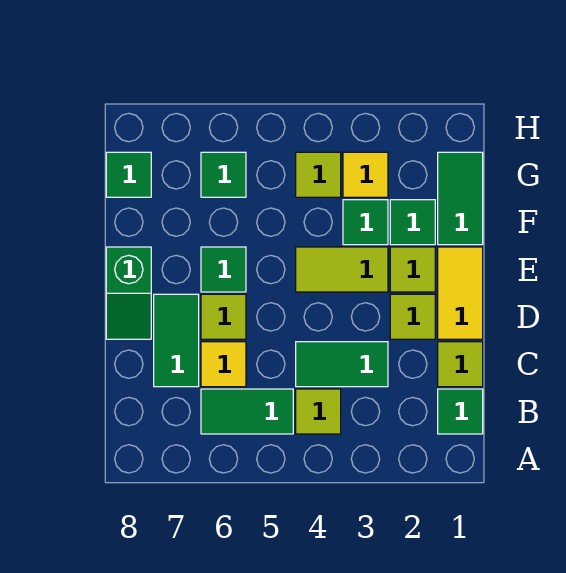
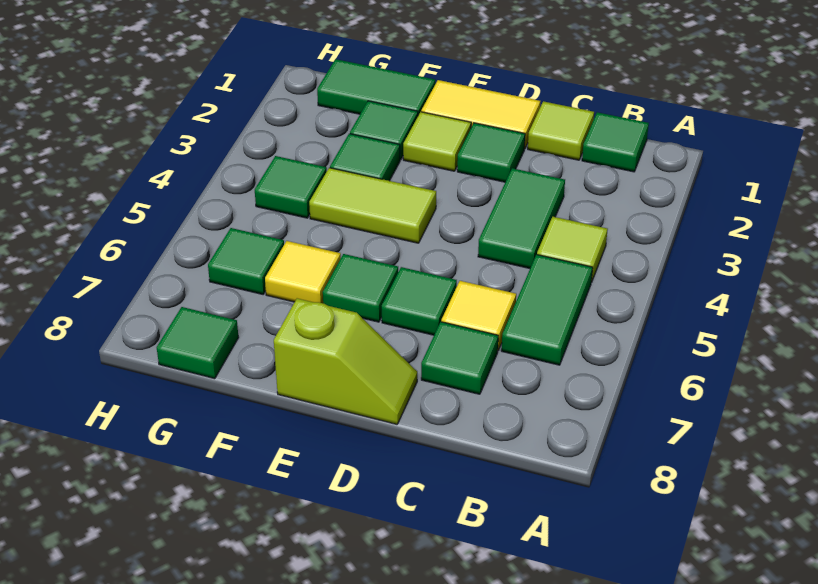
green tile C7:D7 level 1 -> green tile C7 level 1
lime tile D2 level 1 -> green tile D2 level 1
lime tile D6 level 1 -> green tile D6 level 1
green slope D8:E8 level 1 top E -> lime slope D8:E8 level 1 top E
lime tile E3:E4 level 1 -> lime tile E4:F4 level 1
yellow tile G3 level 1 -> yellow tile F6 level 1
lime tile G4 level 1 -> green tile G4 level 1

